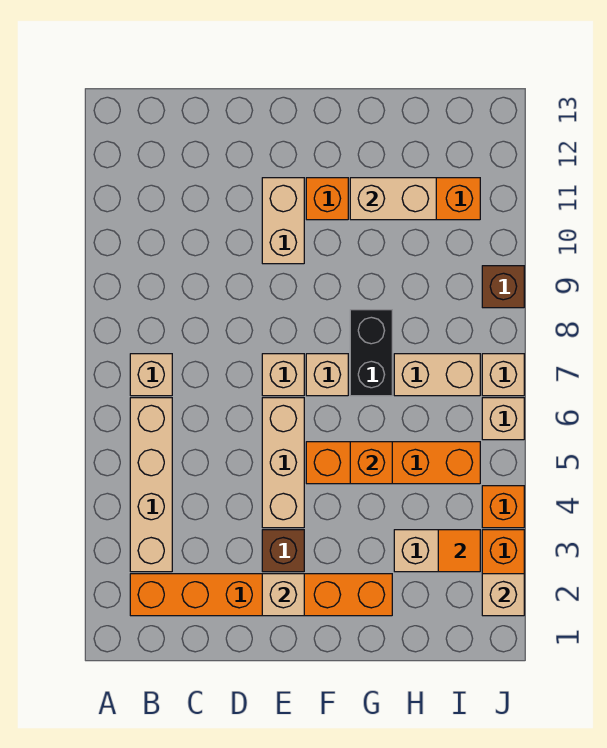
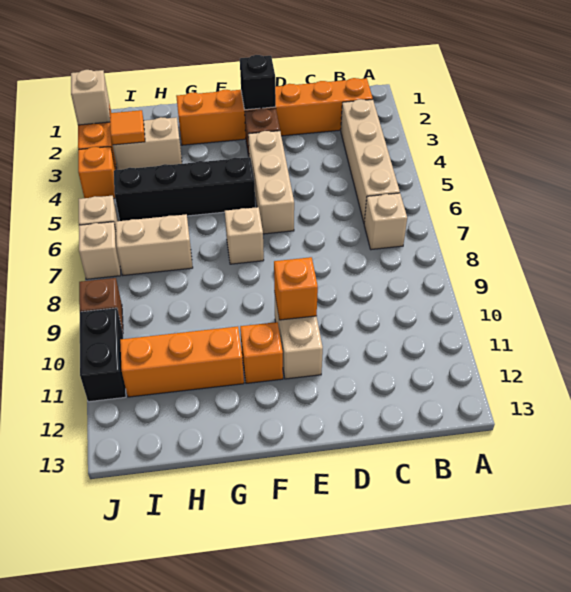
tan brick E2 level 2 -> black brick E2 level 2
tan brick E7 level 1 -> none
orange brick F5:I5 level 1 -> black brick F5:I5 level 1
orange brick G5 level 2 -> orange brick E10 level 2
black brick G7:G8 level 1 -> black brick J10:J11 level 1
tan brick G11:H11 level 2 -> none

